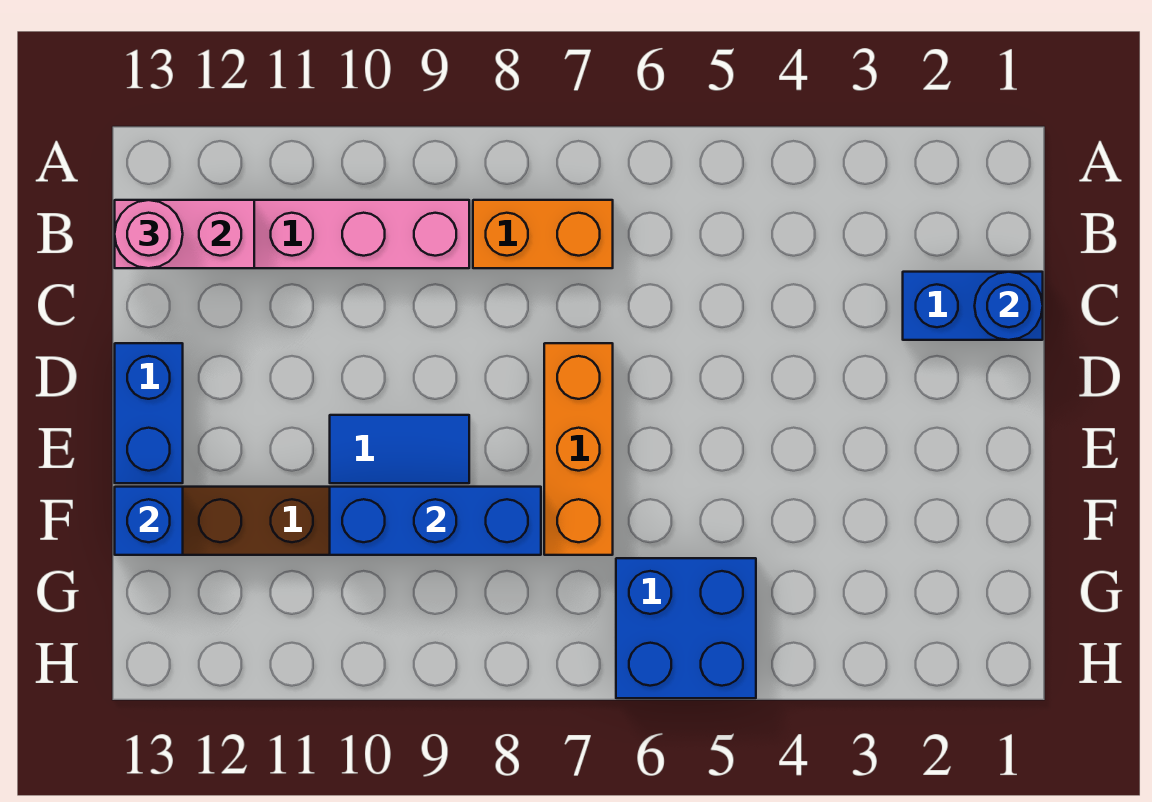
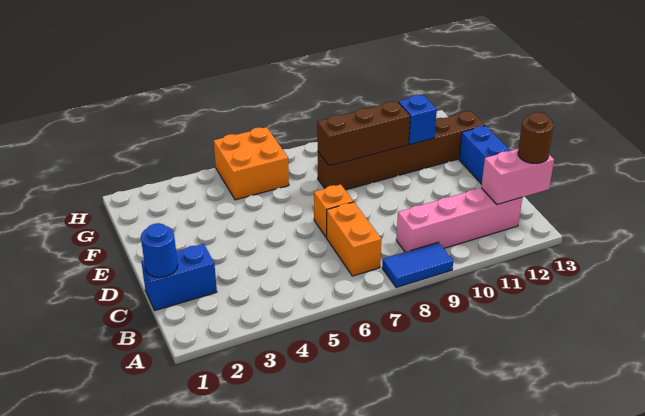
orange brick B7:B8 level 1 -> orange brick B7:C7 level 1
pink round brick B13 level 3 -> brown round brick B13 level 3
orange brick D7:F7 level 1 -> orange brick D7 level 1
blue tile E9:E10 level 1 -> blue tile A8:A9 level 1
blue brick F8:F10 level 2 -> brown brick F8:F10 level 2
blue brick F13 level 2 -> blue brick F11 level 2
blue brick G5:H6 level 1 -> orange brick G5:H6 level 1

